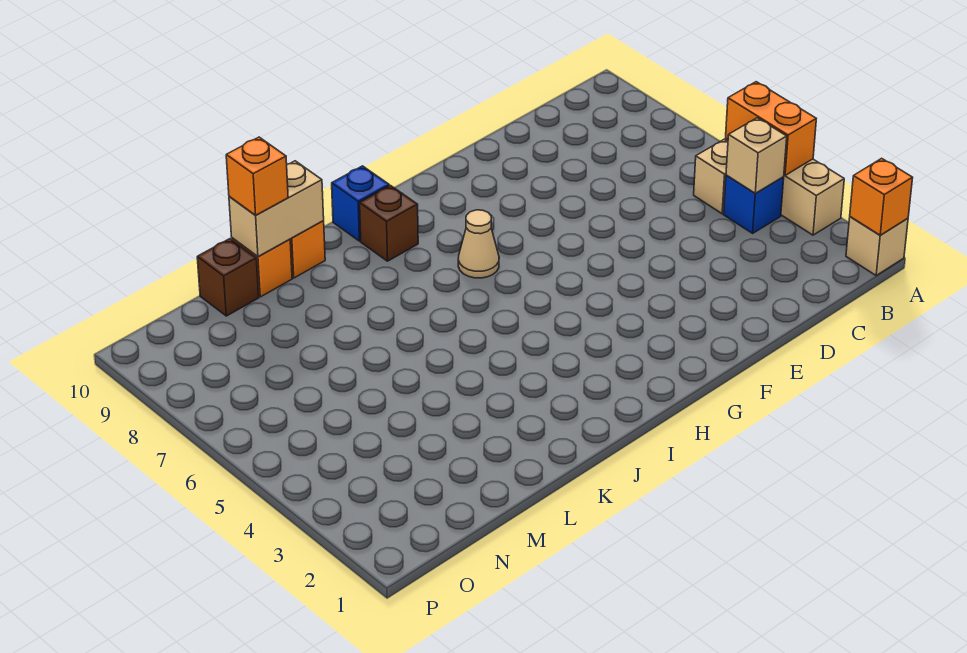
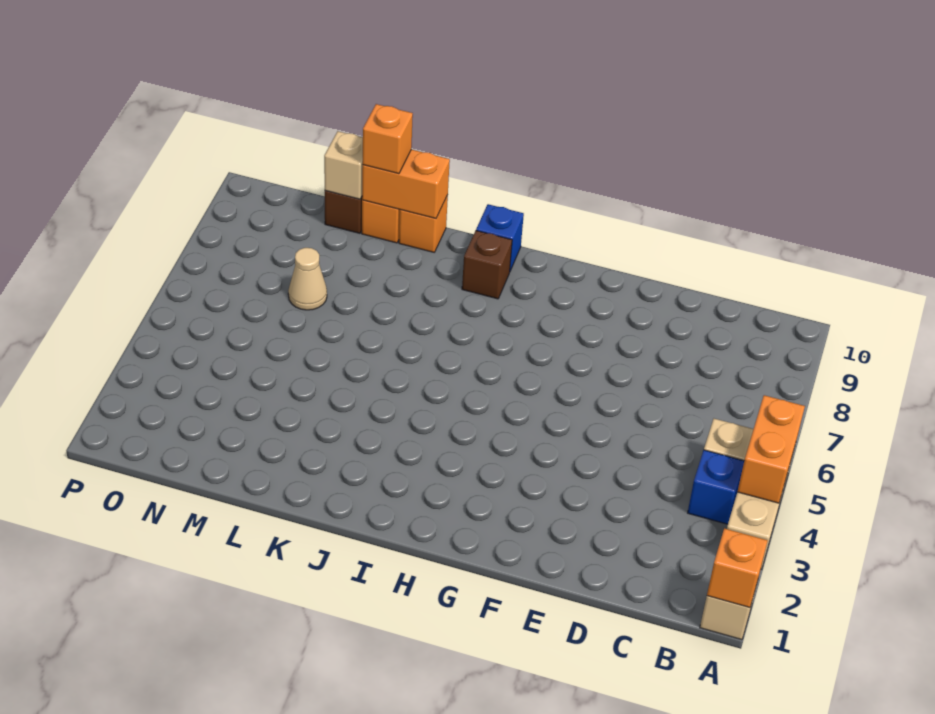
tan brick B4 level 2 -> tan brick M10 level 2
tan cone H7 level 1 -> tan cone M7 level 1
tan brick K10:L10 level 2 -> orange brick K10:L10 level 2

